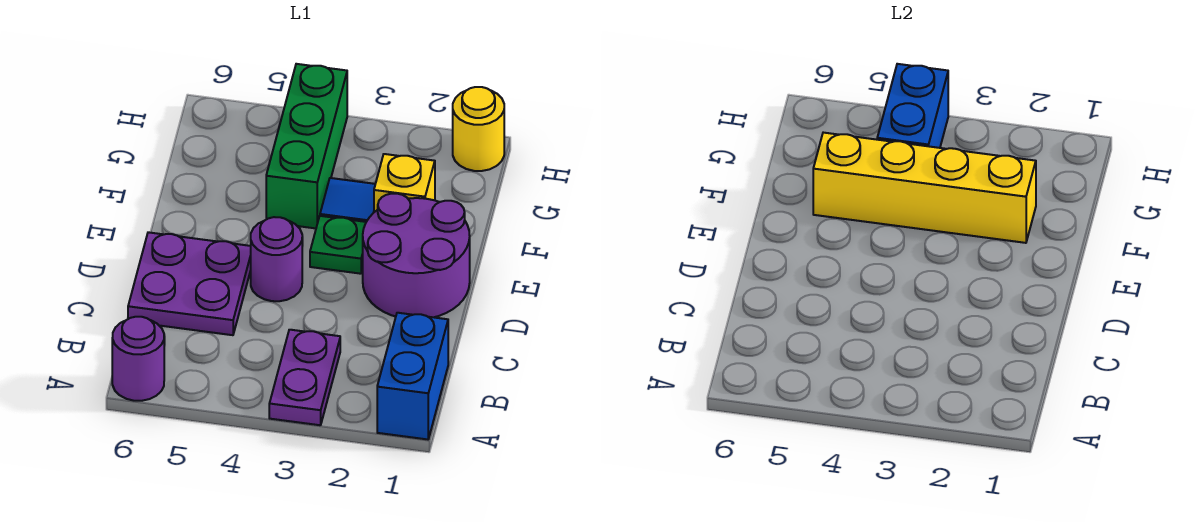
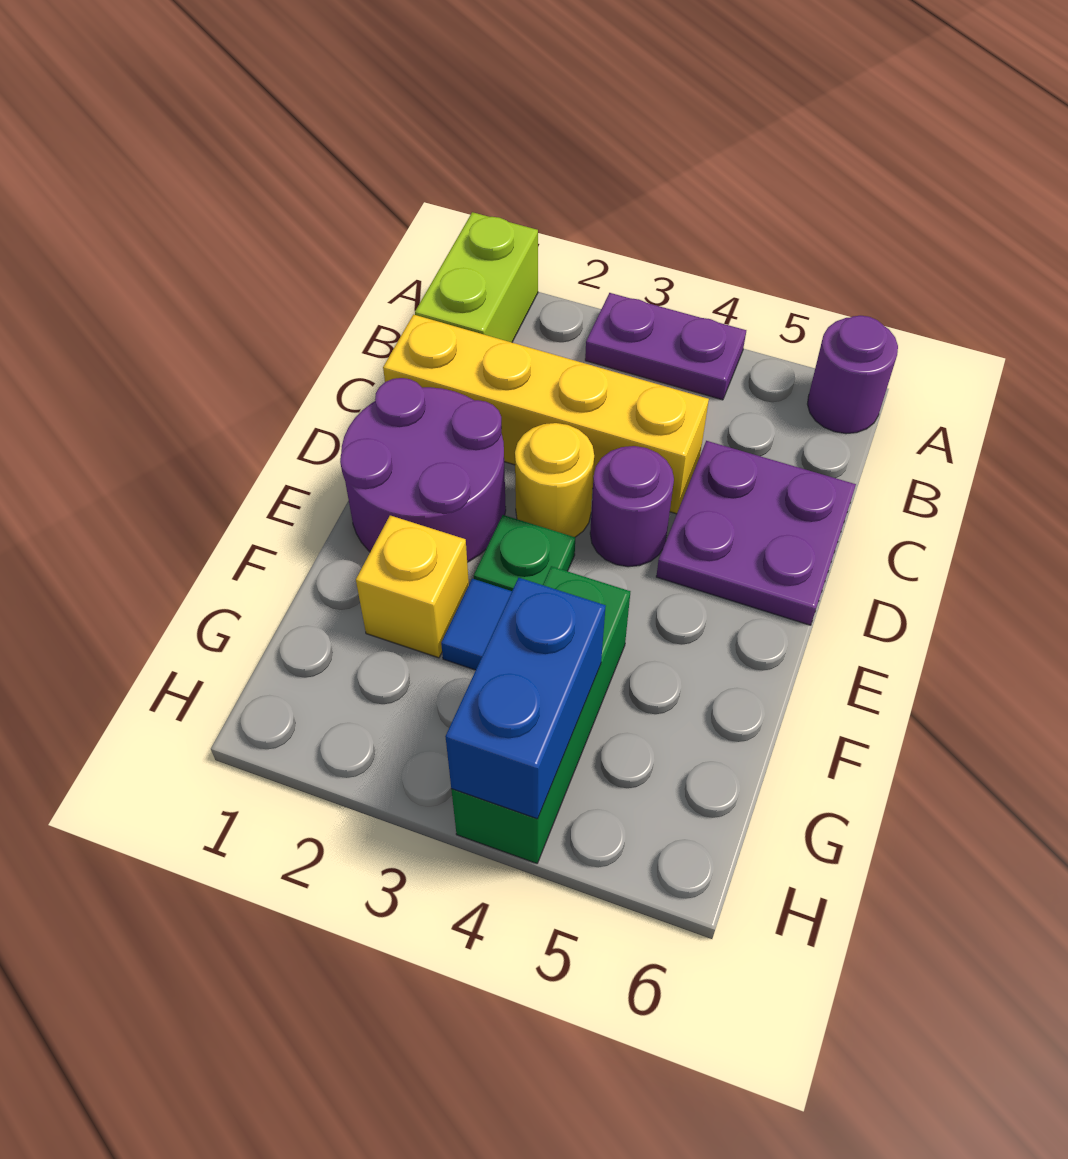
blue brick A1:B1 level 1 -> lime brick A1:B1 level 1
purple plate A3:B3 level 1 -> purple plate A3:A4 level 1
yellow brick F2:F5 level 2 -> yellow brick C1:C4 level 1
yellow round brick H1 level 1 -> yellow round brick D3 level 1

